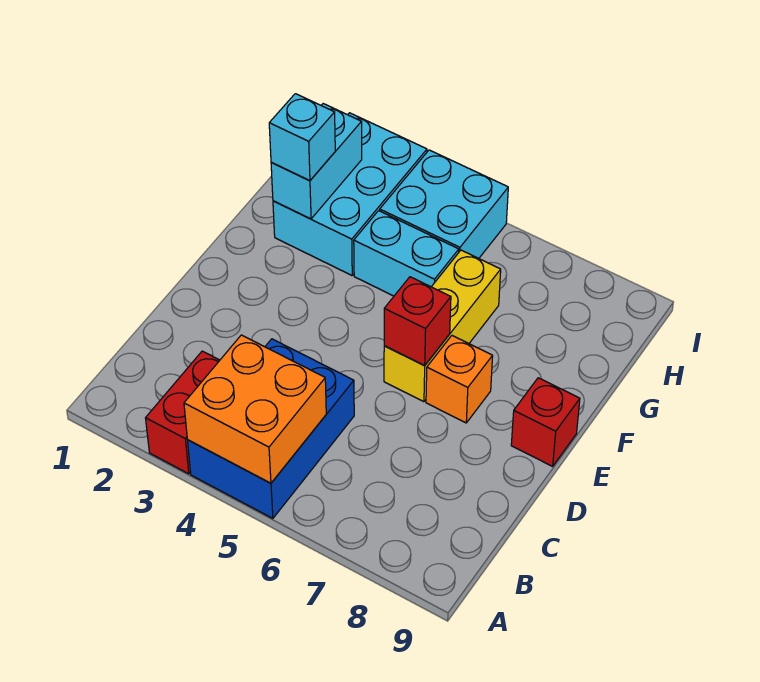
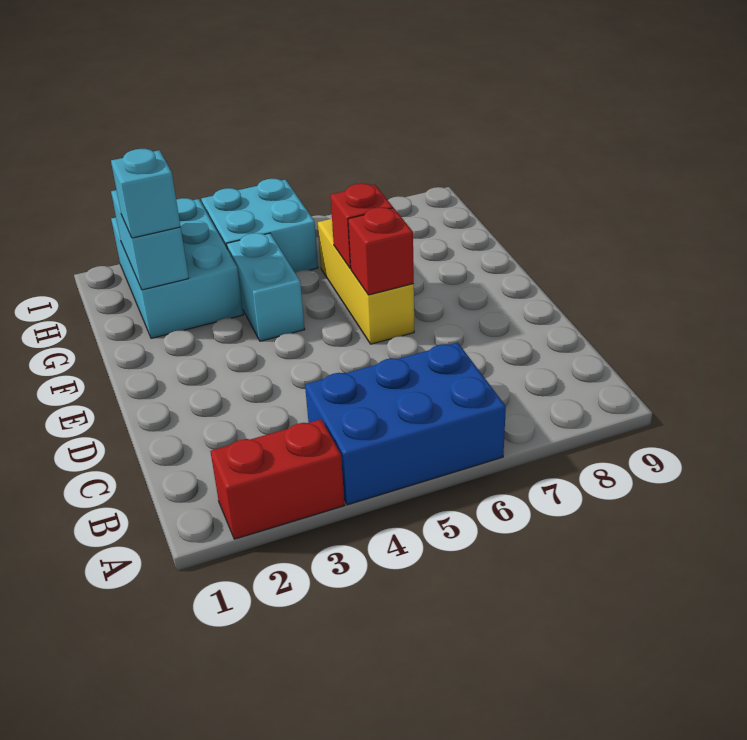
red brick A3:B3 level 1 -> red brick A2:A3 level 1
blue brick A4:C5 level 1 -> blue brick A4:B6 level 1
orange brick A4:B5 level 2 -> none
orange brick E7 level 1 -> none
red brick E9 level 1 -> red brick F6 level 2
cyan brick G4:G5 level 1 -> cyan brick F4:G4 level 1

